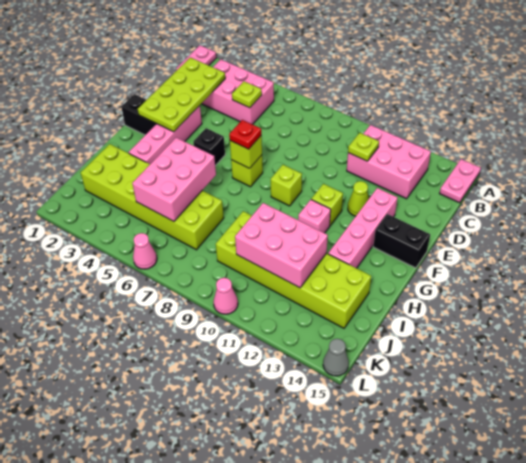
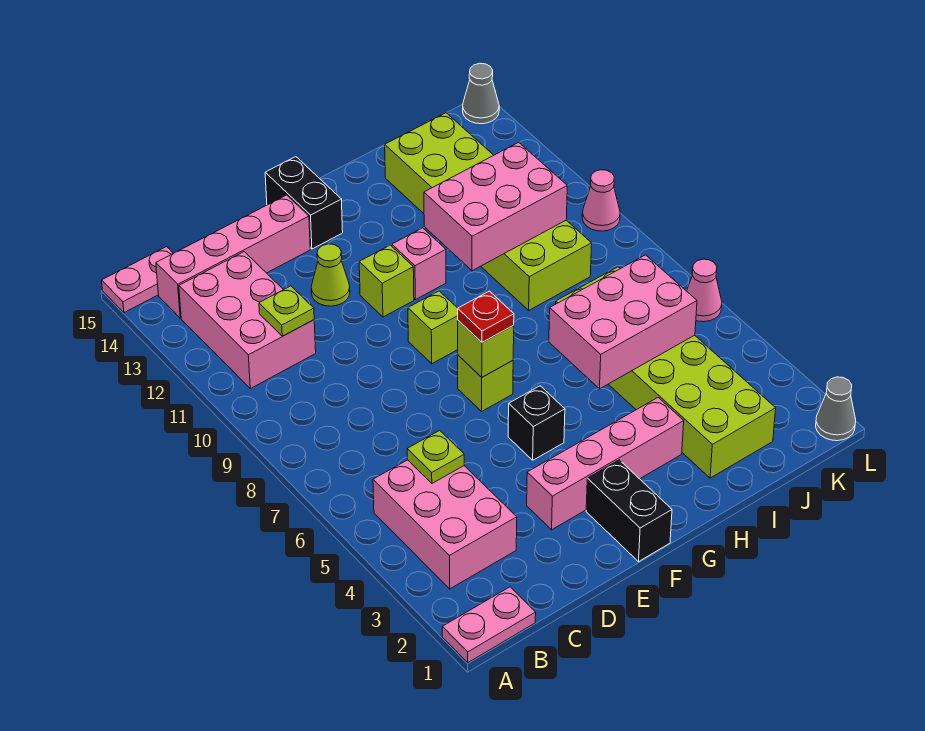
lime plate C2:F3 level 2 -> none
pink brick E13:H13 level 1 -> pink brick B14:E14 level 1
pink brick I10:J12 level 2 -> pink brick H10:J11 level 2
none -> grey cone L1 level 1

